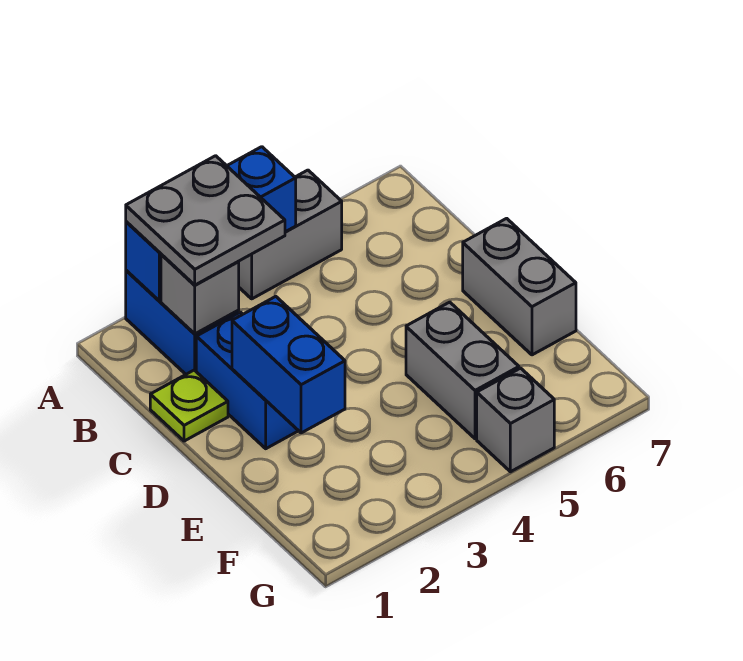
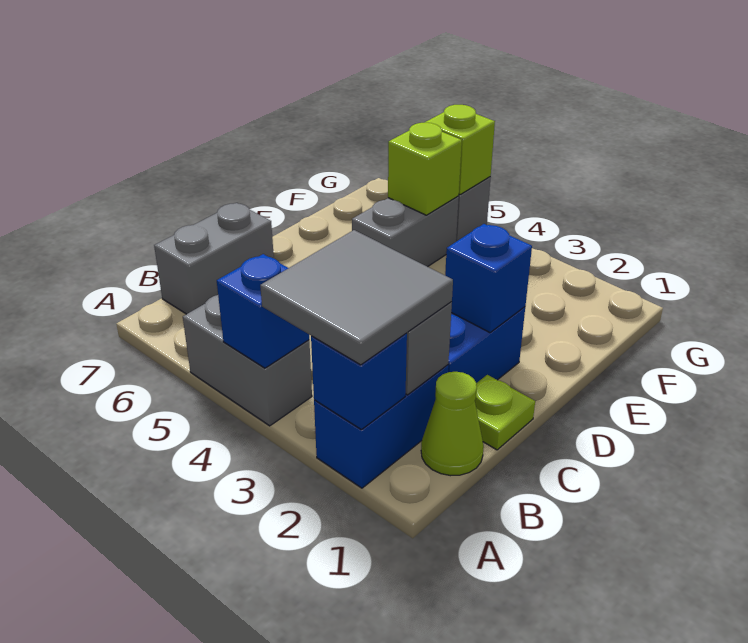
grey plate A2:B3 level 3 -> grey tile A2:B3 level 3
none -> lime cone B1 level 1
blue brick D2:E2 level 2 -> blue brick D2 level 2
grey brick D7:E7 level 1 -> grey brick B7:C7 level 1
none -> lime brick F5 level 2
none -> lime brick G5 level 2

